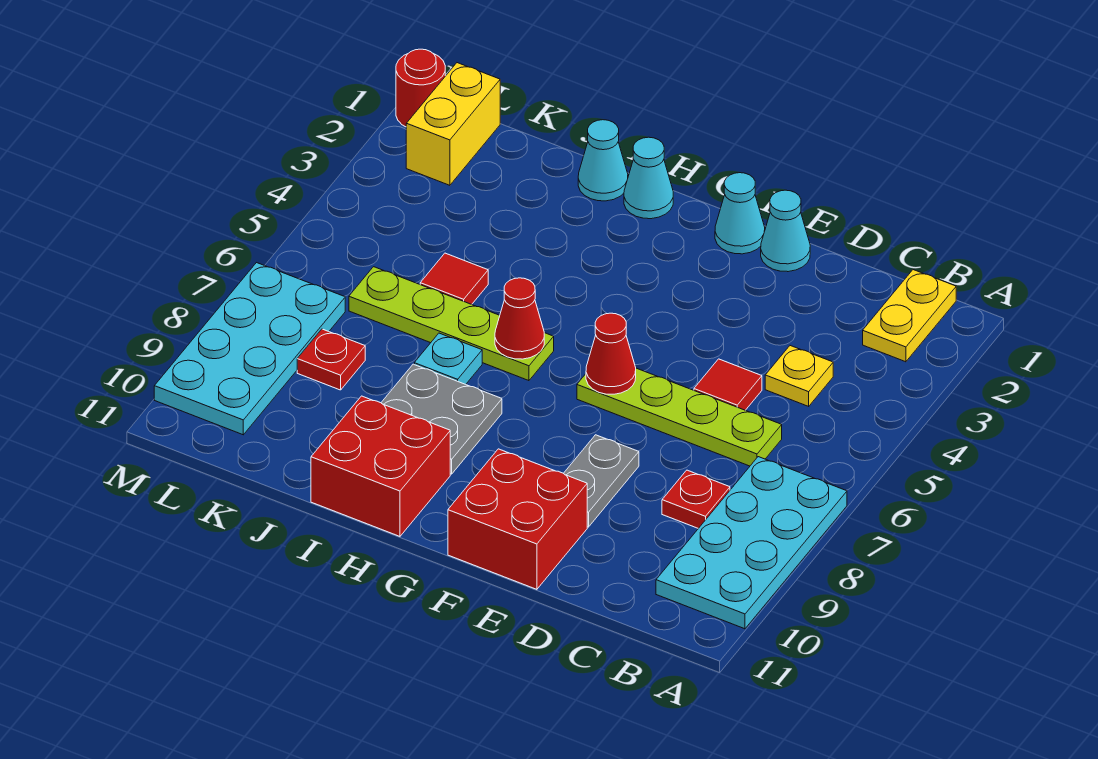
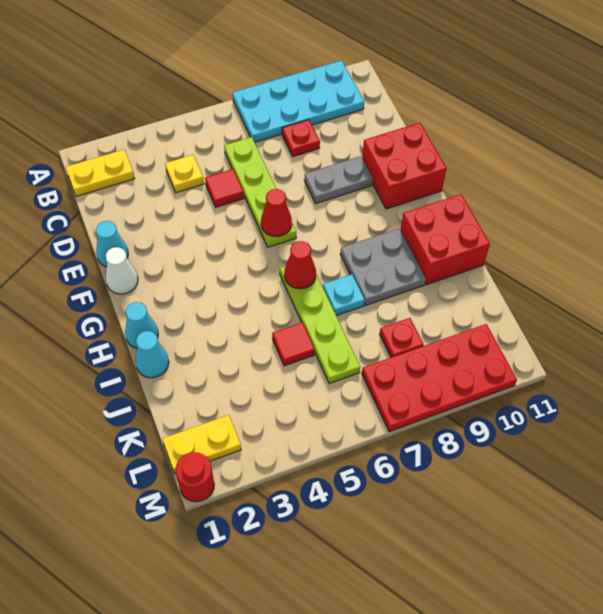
cyan cone F1 level 1 -> white cone F1 level 1
yellow brick L1:L2 level 1 -> yellow plate L1:L2 level 1
cyan plate L7:M10 level 1 -> red plate L7:M10 level 1

